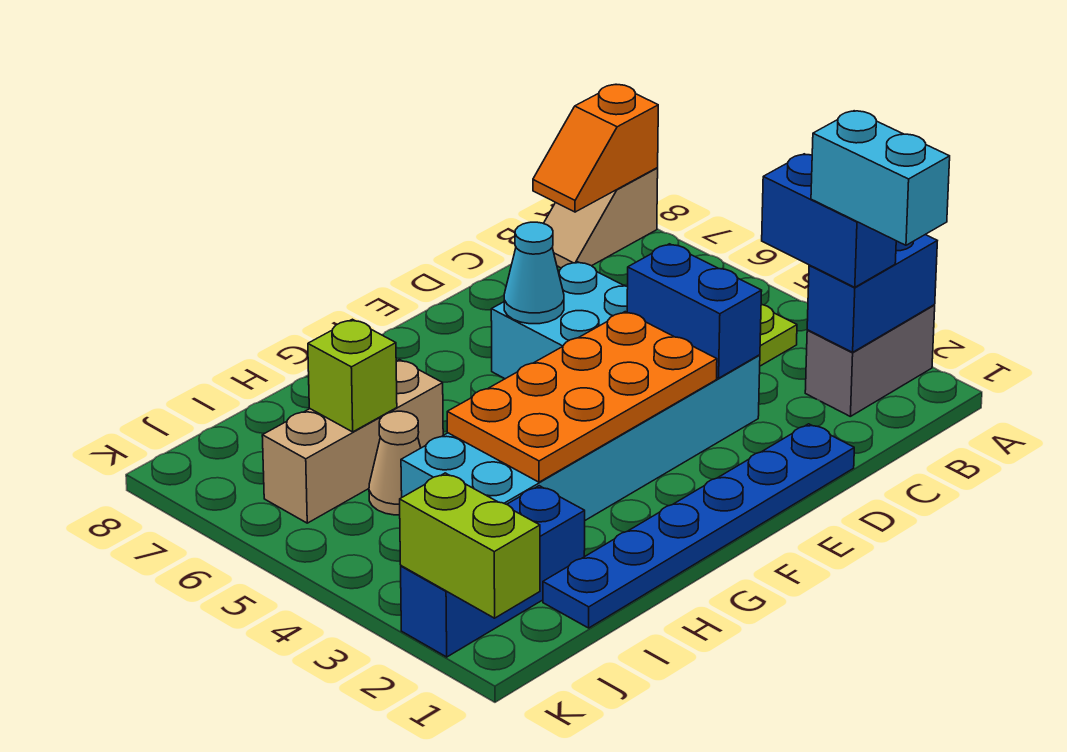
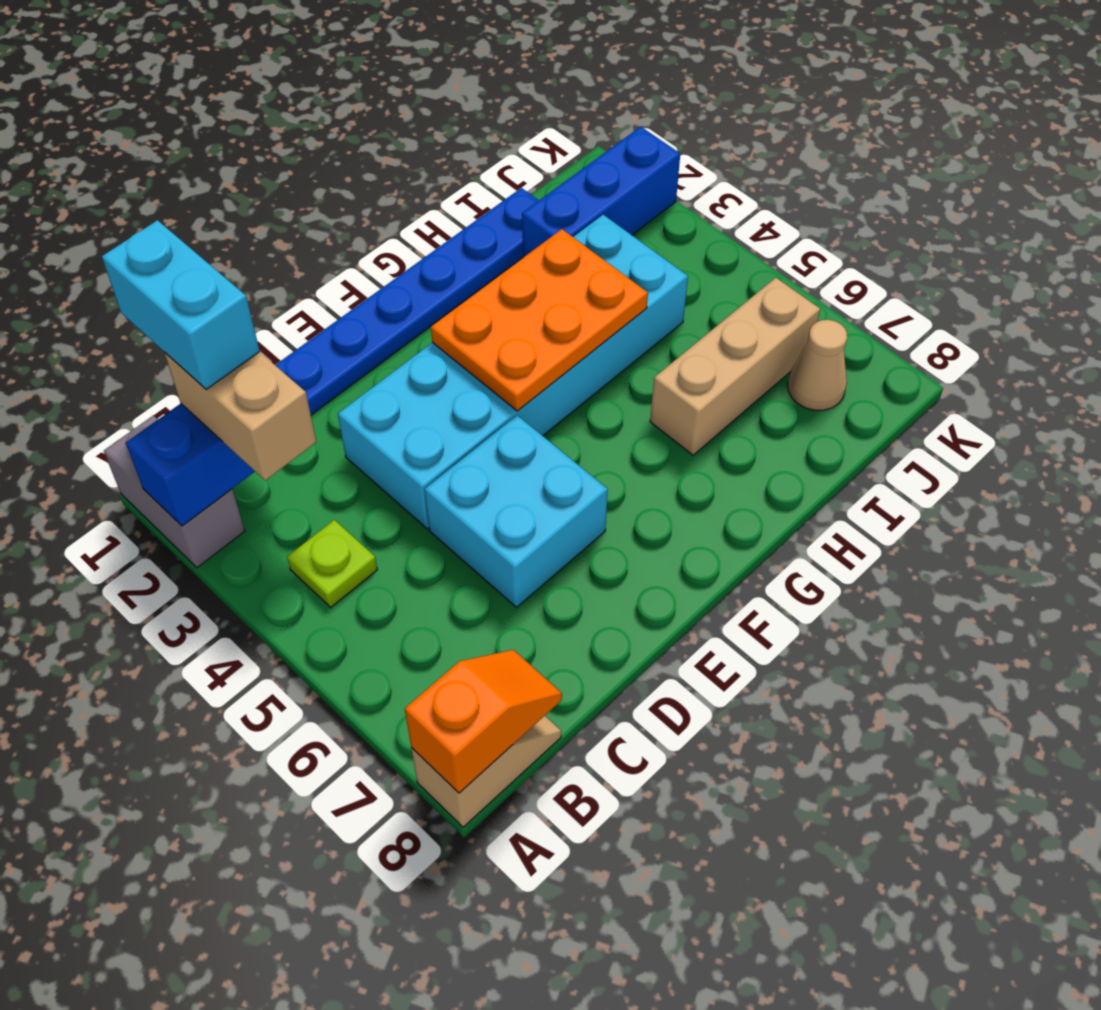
grey brick A2:B2 level 1 -> grey brick A1:A2 level 1
blue brick B2:B3 level 3 -> tan brick B2:B3 level 3
blue brick D3:D4 level 2 -> none
orange plate E3:H4 level 2 -> orange plate F3:H4 level 2
cyan cone E6 level 2 -> none
tan cone I5 level 1 -> tan cone J7 level 1
lime brick I6 level 2 -> none
lime brick K1:K2 level 2 -> none

